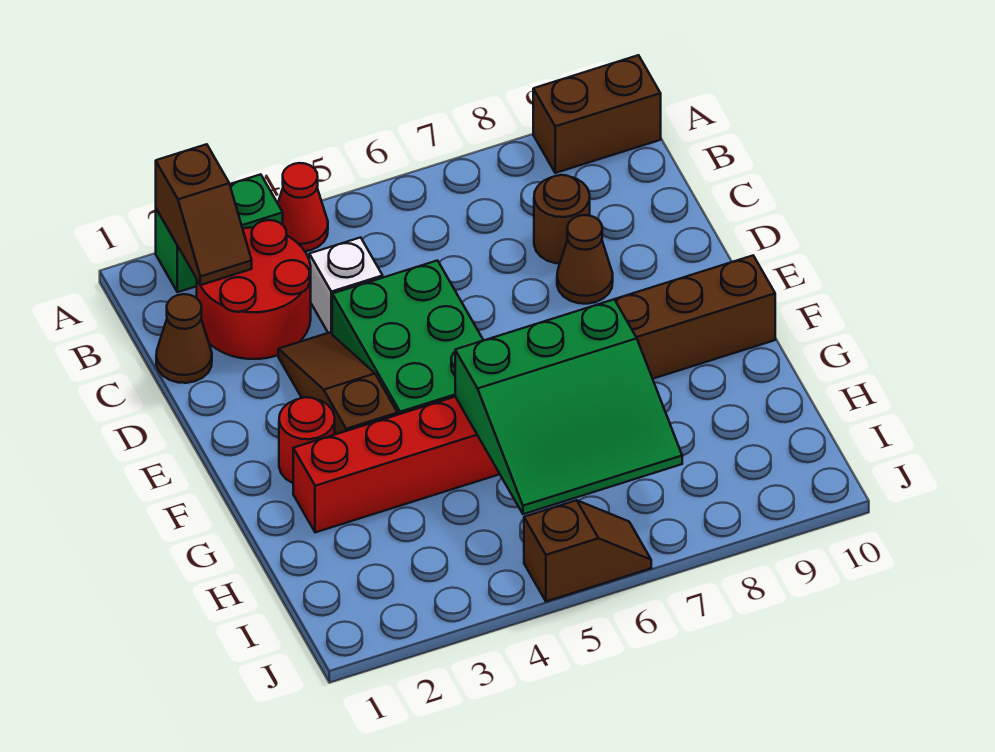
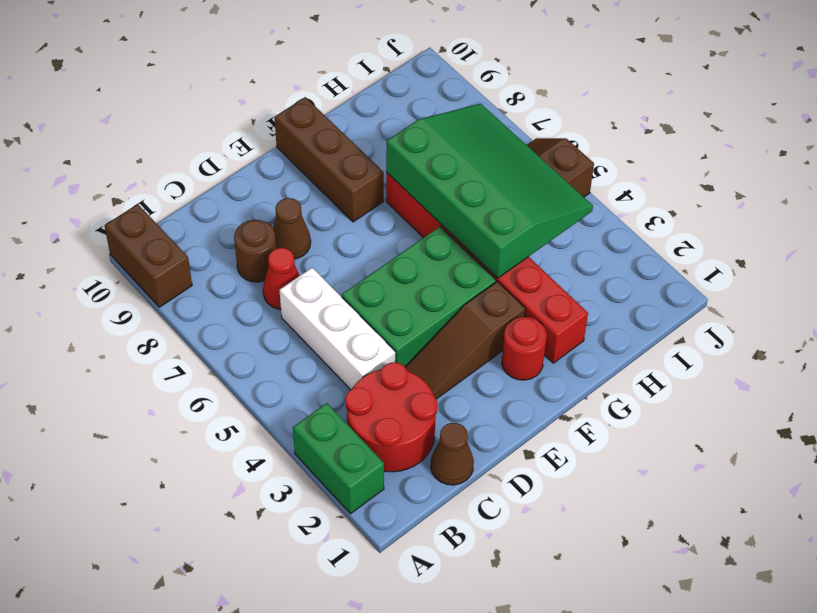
brown slope A2:B2 level 2 top A -> none
red cone A4 level 1 -> red cone C7 level 1
white brick C4 level 1 -> white brick C4:C6 level 1
green slope G5:I7 level 2 top G -> green slope G4:I7 level 2 top G

